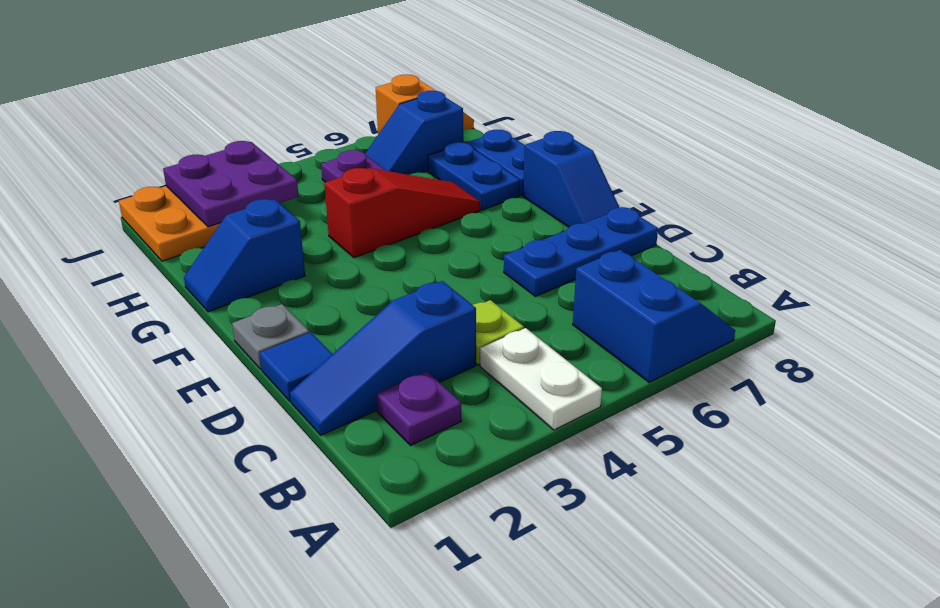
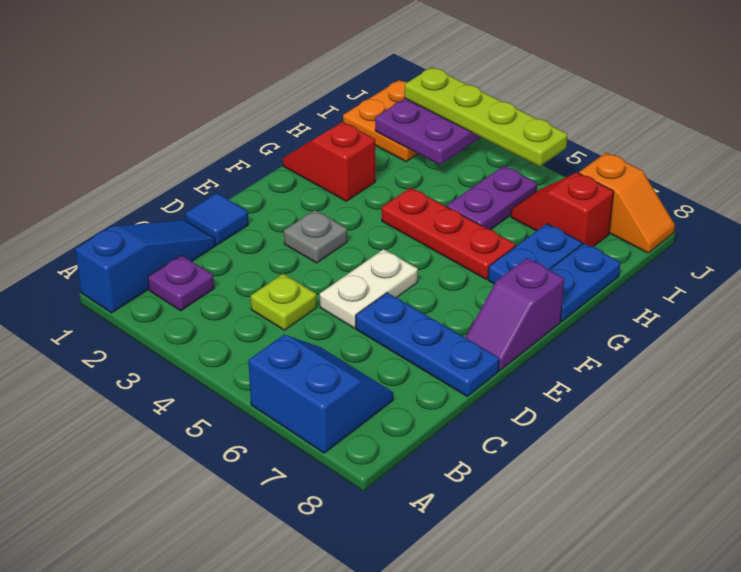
white plate A4:B4 level 1 -> white plate D5:E5 level 1
blue slope A6:B7 level 1 top 6 -> blue slope A6:B7 level 1 top A
blue slope C1:C3 level 1 top 3 -> blue slope A1:C1 level 1 top A
grey plate E1 level 1 -> grey plate E3 level 1
blue slope E8:F8 level 1 top F -> purple slope E8:F8 level 1 top F
blue slope G1:G2 level 1 top 2 -> red slope G1:G2 level 1 top 2
red slope G4:G6 level 1 top 4 -> red plate G4:G6 level 1
blue slope I6:I7 level 1 top 7 -> red slope I6:I7 level 1 top 7
none -> lime plate J2:J5 level 3

